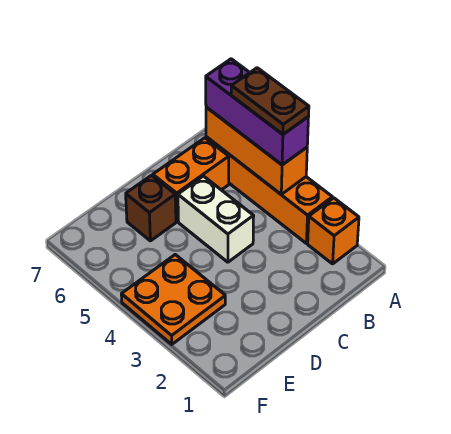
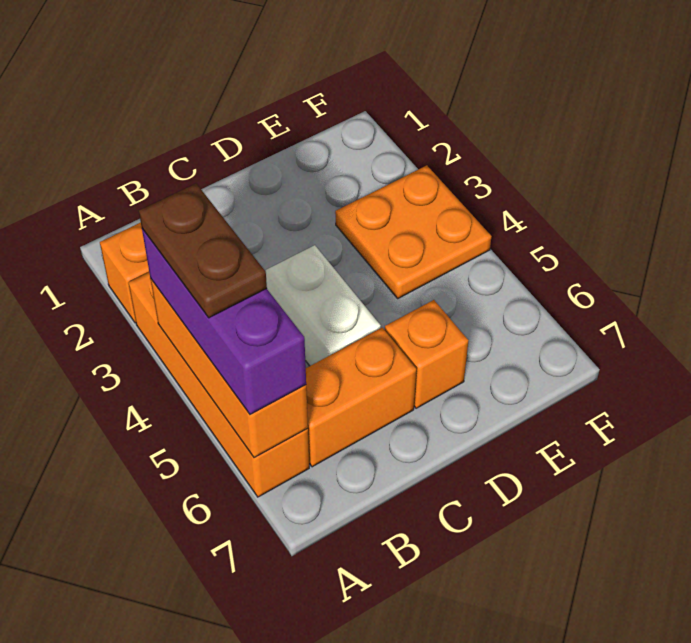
brown brick D6 level 1 -> orange brick D6 level 1

